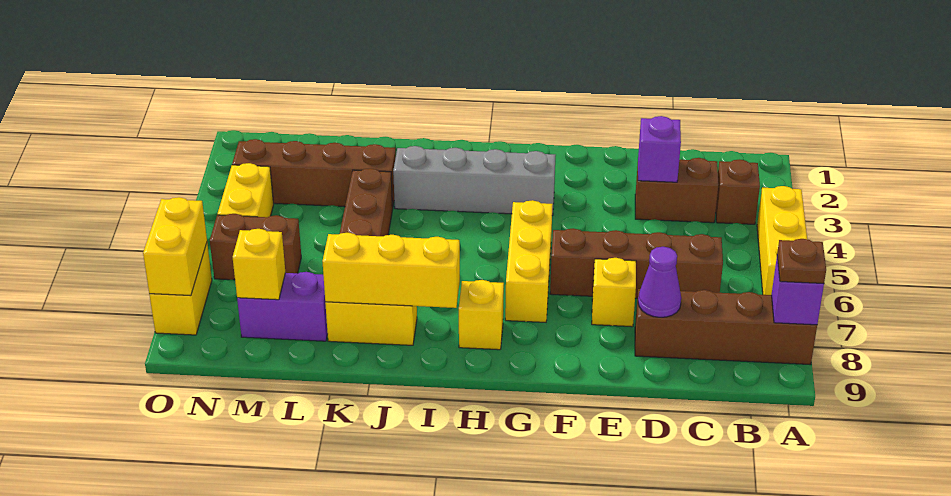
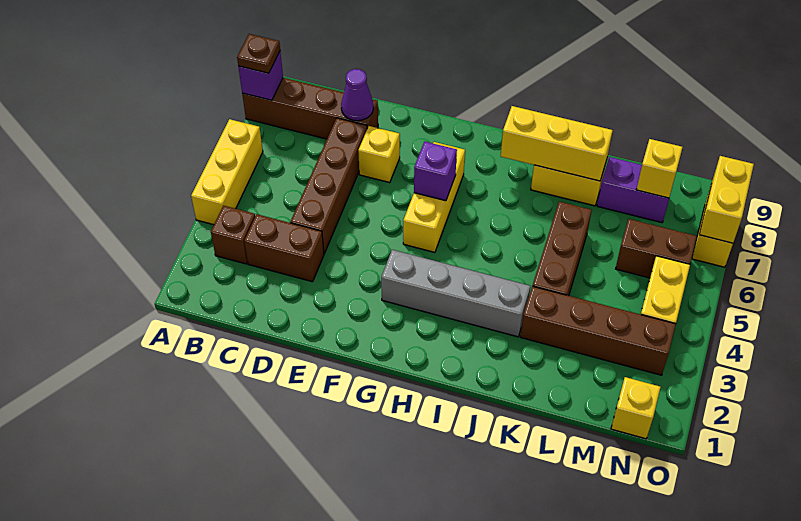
brown brick C6:F6 level 1 -> brown brick D4:D7 level 1
purple brick D3 level 2 -> purple brick G6 level 2
yellow brick H8 level 1 -> yellow brick N1 level 1

